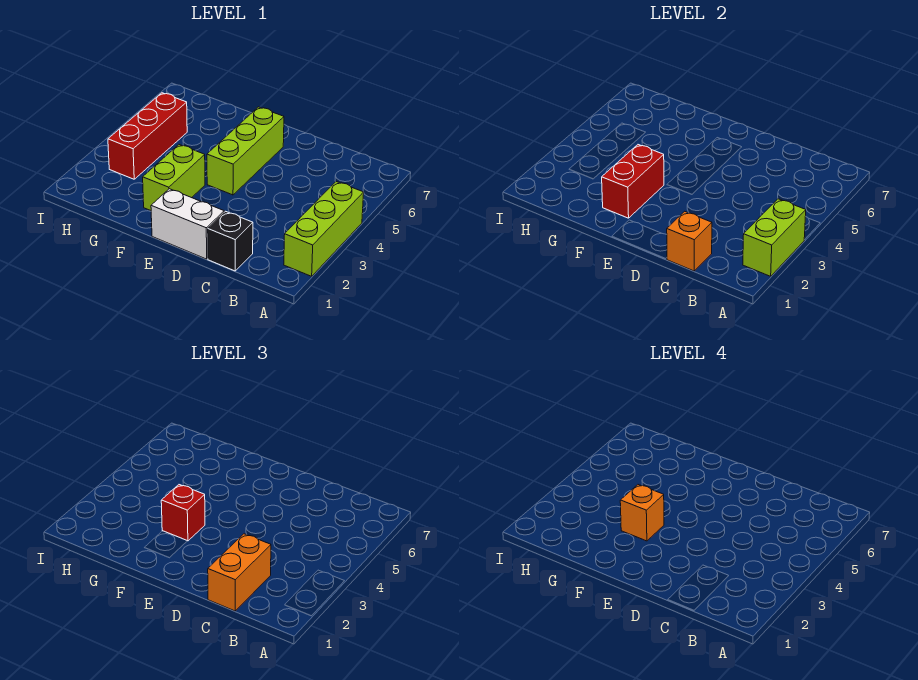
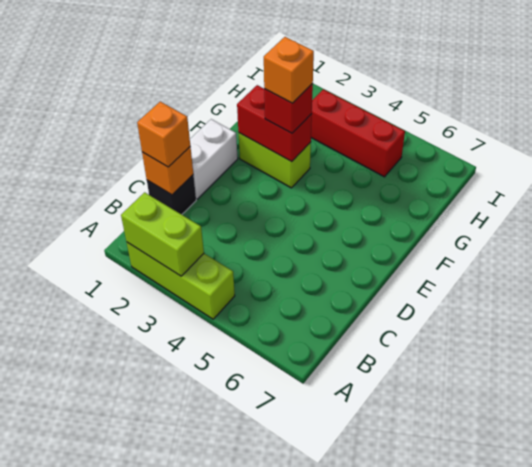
orange brick C1:C2 level 3 -> orange brick C1 level 3
lime brick E4:E6 level 1 -> none

